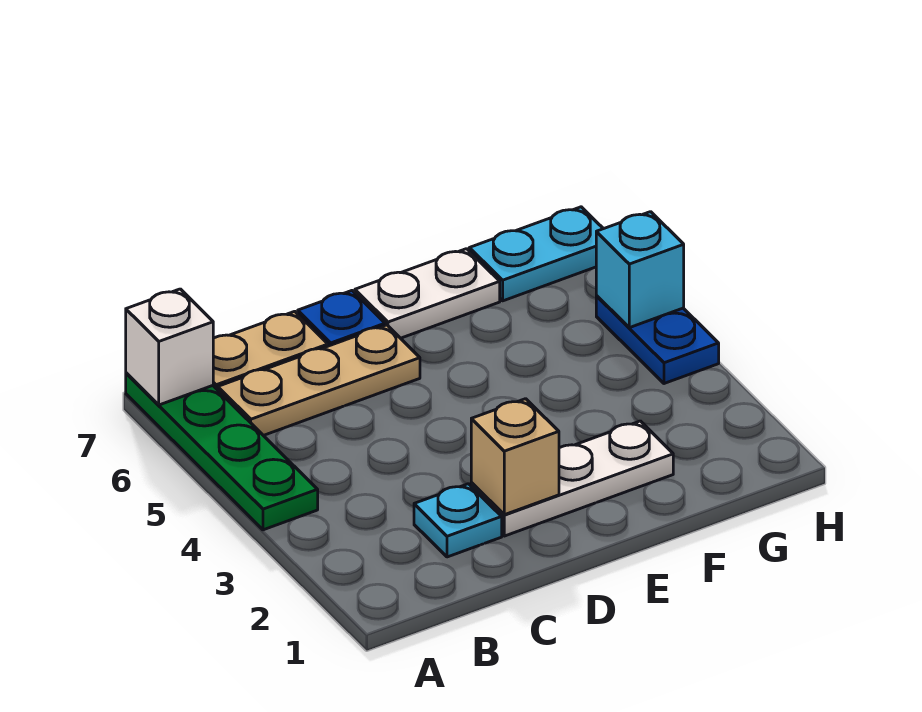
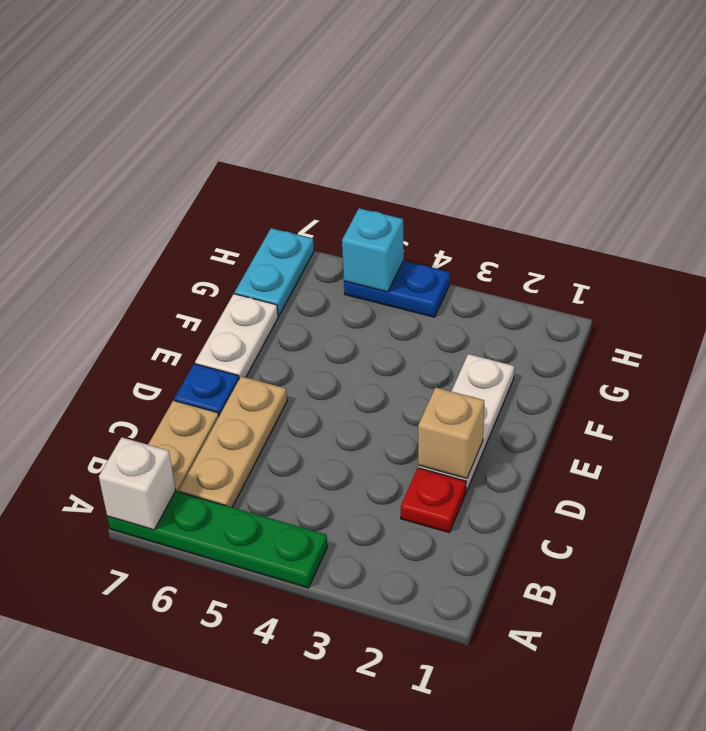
cyan plate C2 level 1 -> red plate C2 level 1

